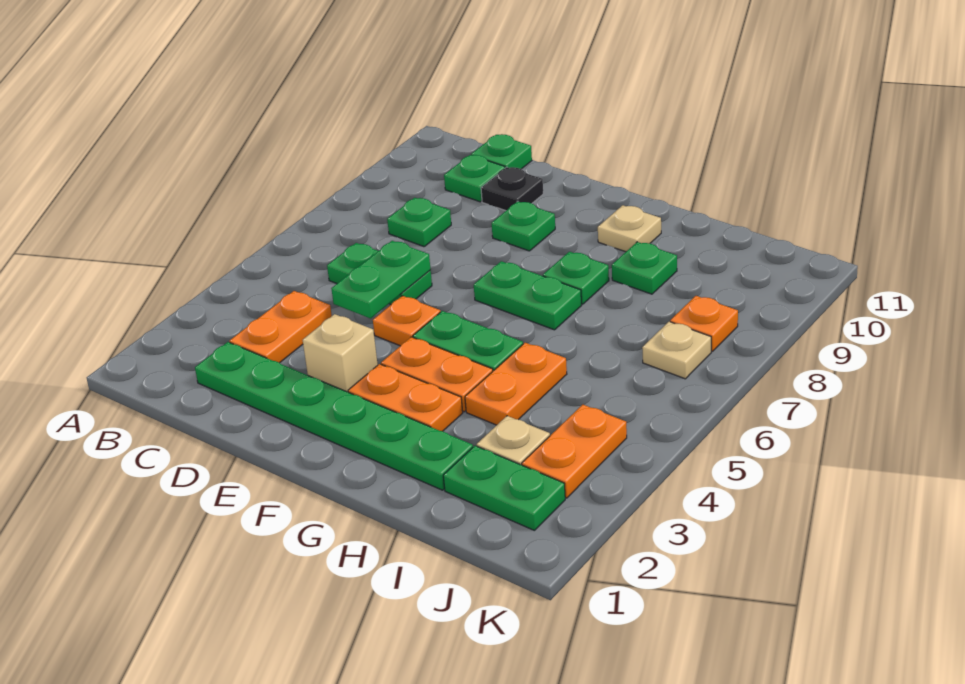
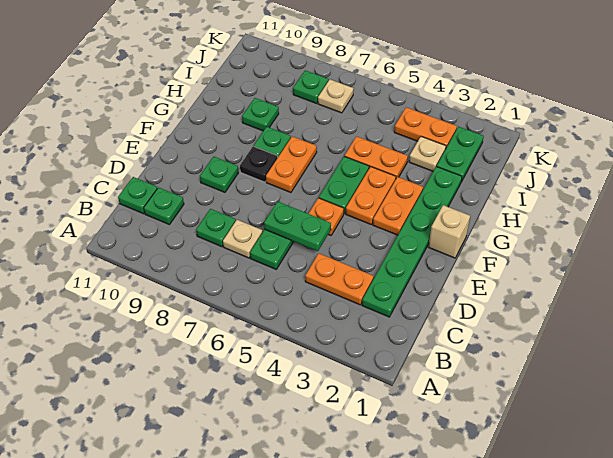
black plate D10 level 1 -> black plate F8 level 1
tan brick E3 level 1 -> tan brick F1 level 1
green plate F7:G7 level 1 -> orange plate F7:G7 level 1
tan plate G10 level 1 -> tan plate C7 level 1
orange plate J8 level 1 -> green plate J8 level 1

